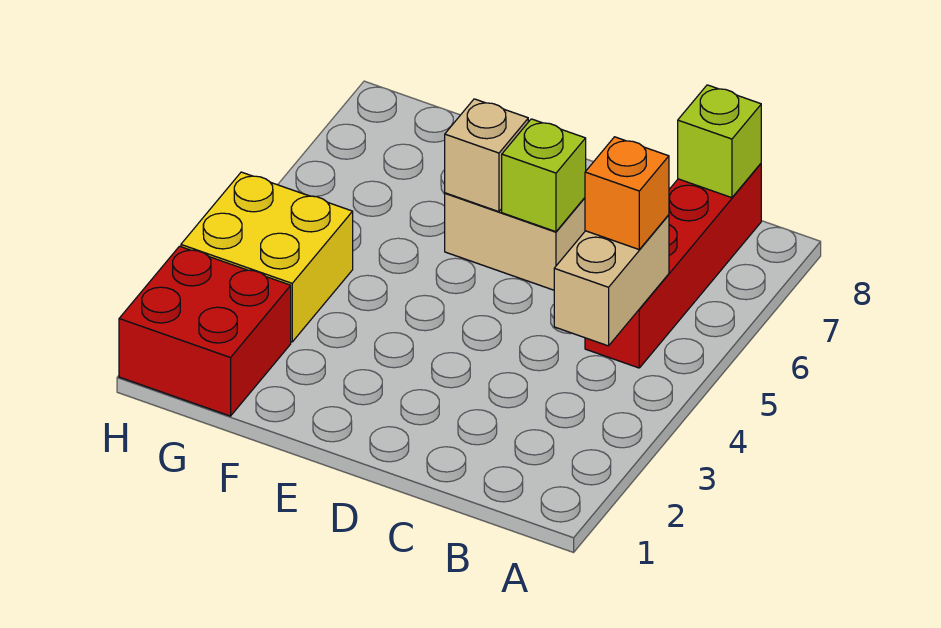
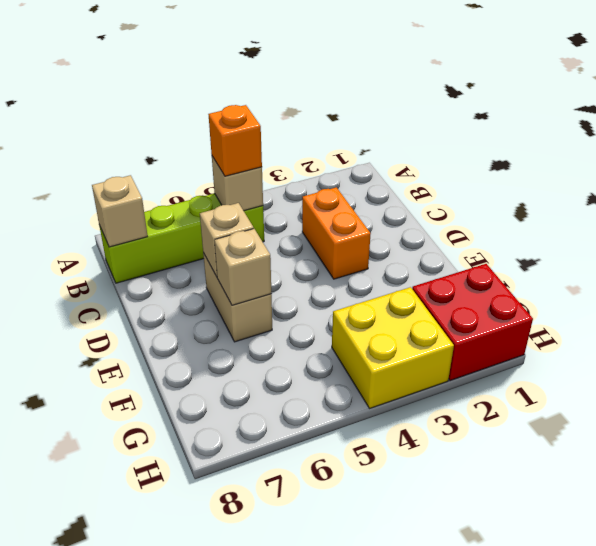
tan brick B4:B5 level 2 -> tan brick B5 level 2
red brick B5:B8 level 1 -> lime brick B5:B8 level 1
lime brick B8 level 2 -> tan brick B8 level 2
none -> orange brick C3:D3 level 1
lime brick D6 level 2 -> tan brick D6 level 2

